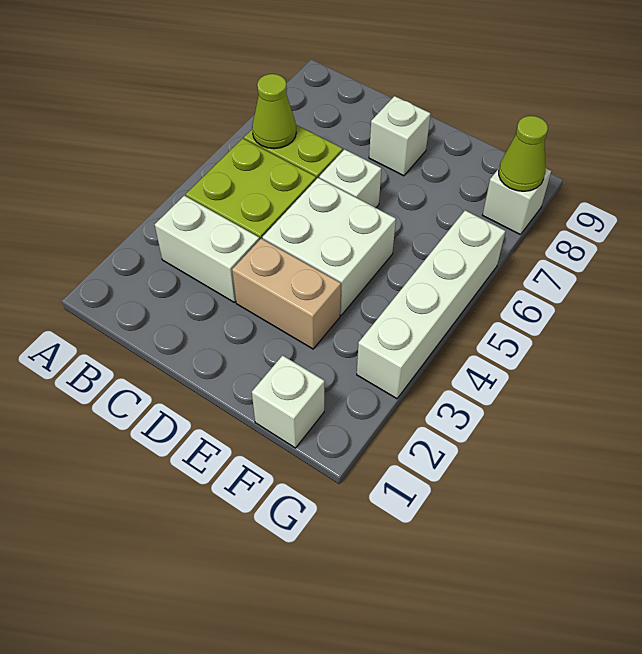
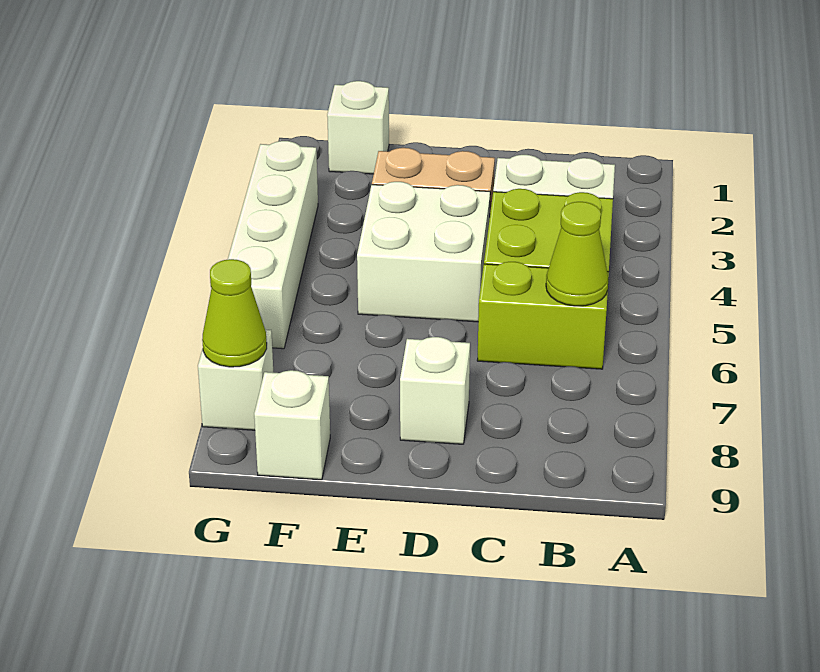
white brick D6 level 1 -> white brick F9 level 1

